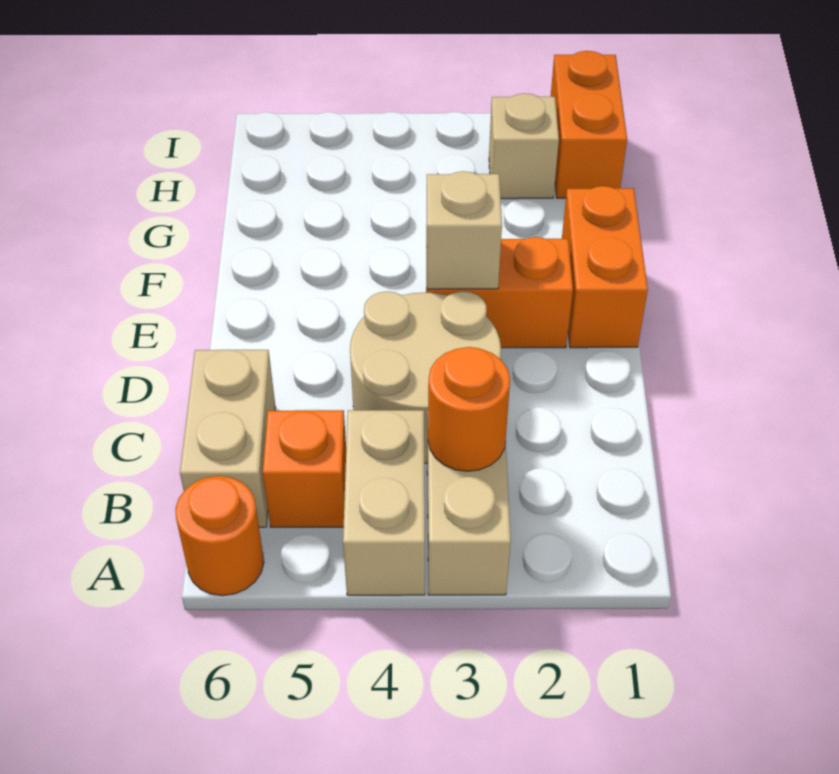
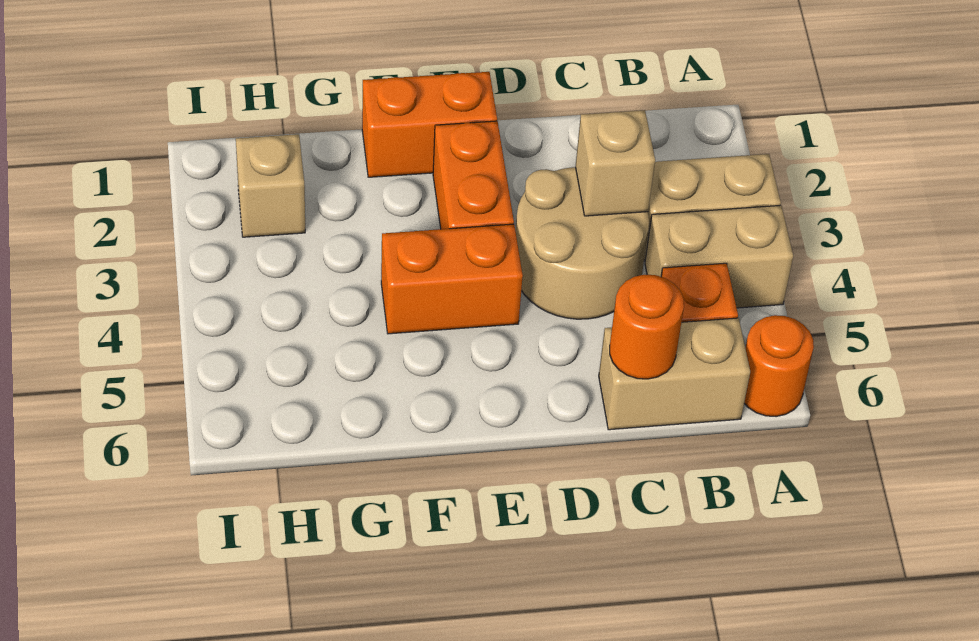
orange round brick B3 level 2 -> orange round brick C6 level 2
tan brick E3 level 2 -> tan brick C3 level 2
orange brick H1:I1 level 1 -> orange brick E4:F4 level 1

